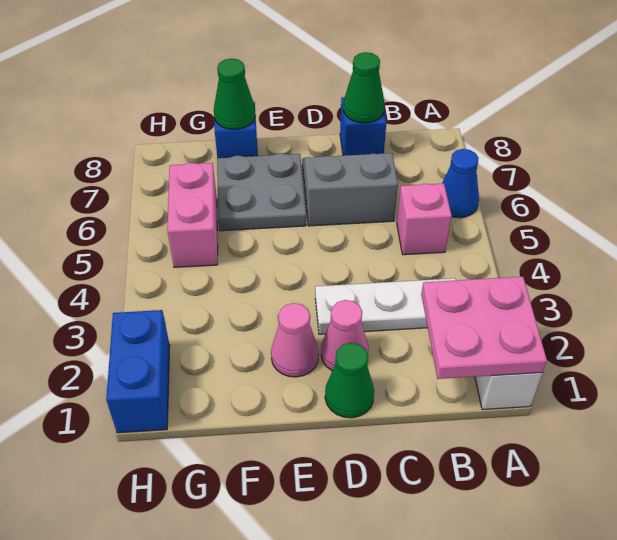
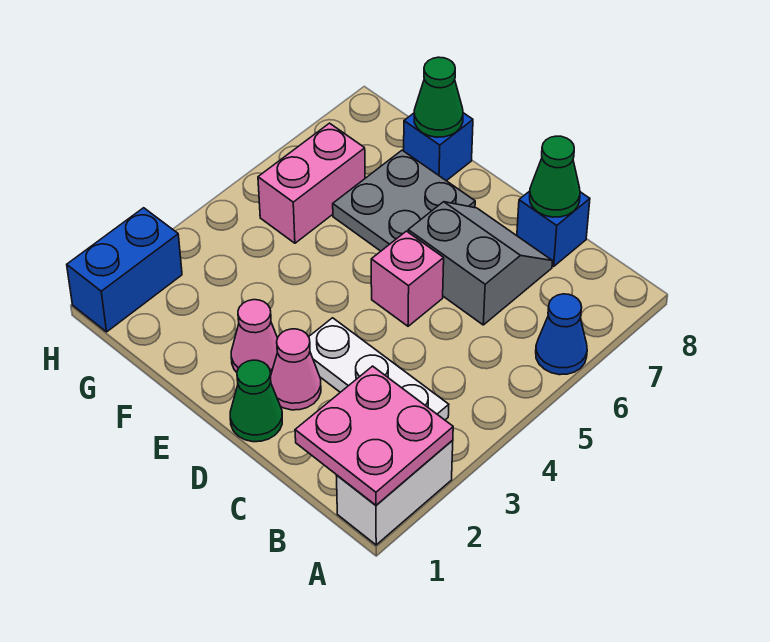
pink brick B5 level 1 -> pink brick D5 level 1

